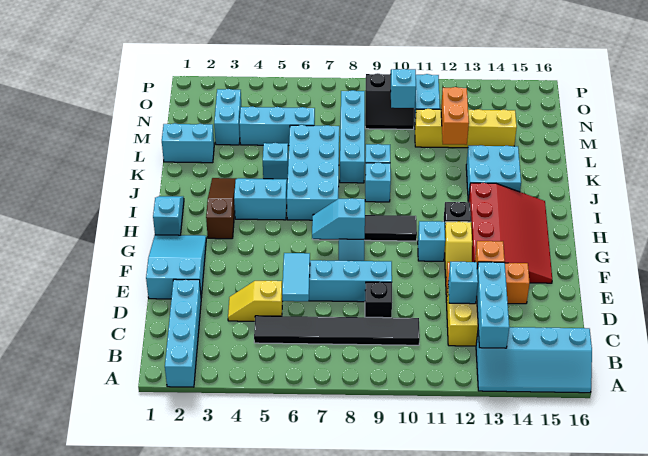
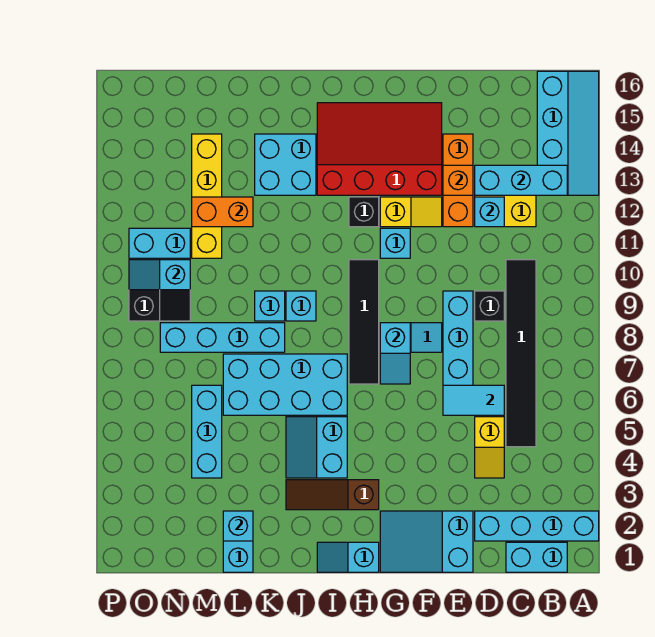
cyan brick K5 level 1 -> cyan brick L2 level 2
cyan brick M3:N3 level 1 -> cyan brick B1:C1 level 1

